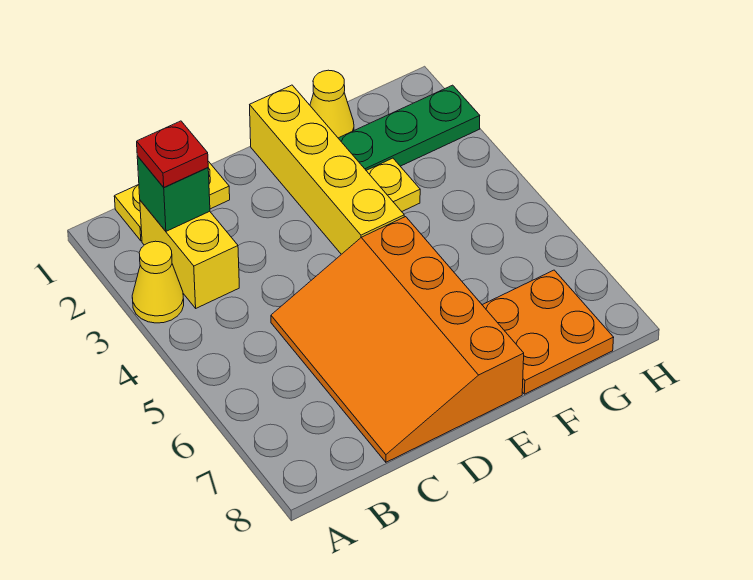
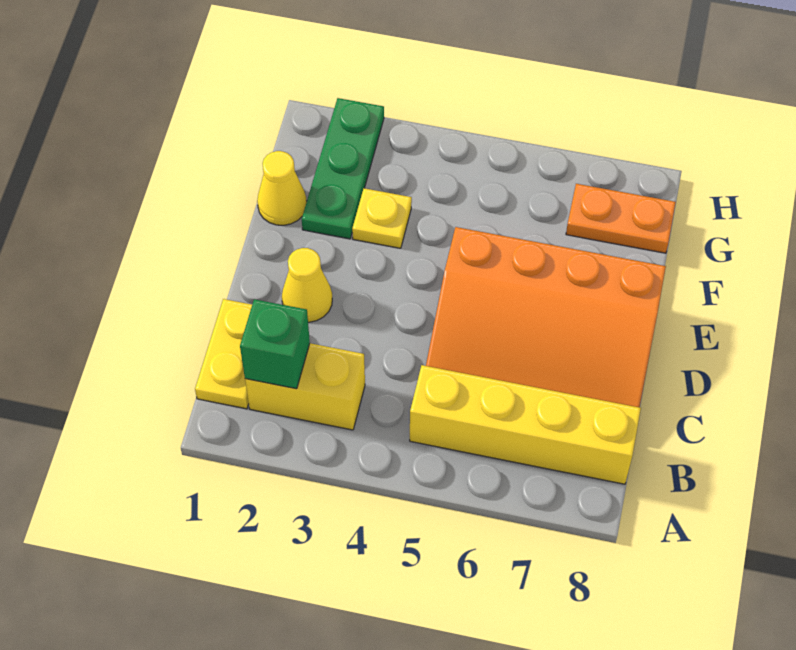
yellow cone A3 level 1 -> yellow cone D2 level 1
red plate B2 level 3 -> none
yellow brick E1:E4 level 1 -> yellow brick B5:B8 level 1
orange plate F7:G8 level 1 -> orange plate G7:G8 level 1

